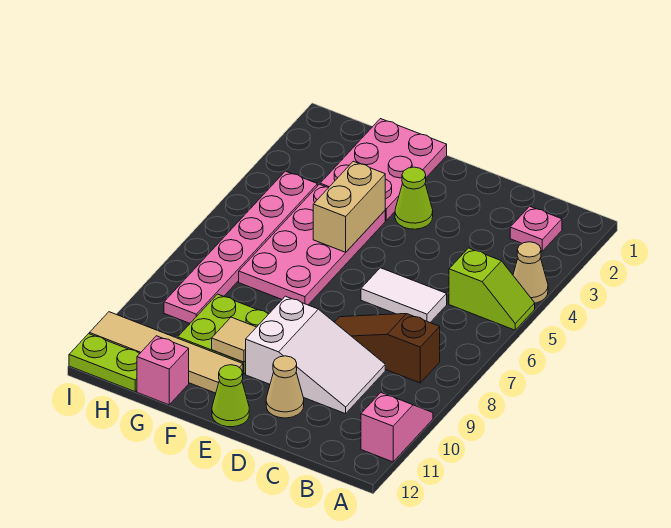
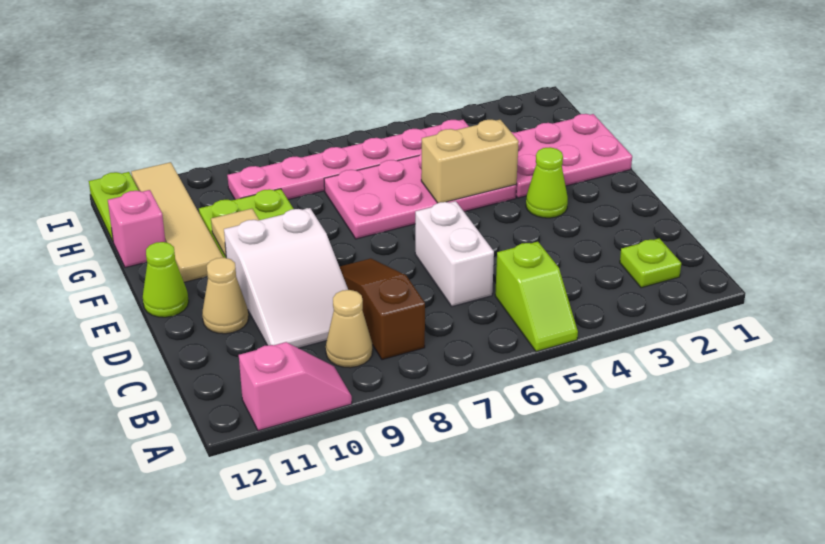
tan cone A4 level 1 -> tan cone B9 level 1
pink plate B2 level 1 -> lime plate B2 level 1
white tile C6:D6 level 1 -> white brick C6:D6 level 1

